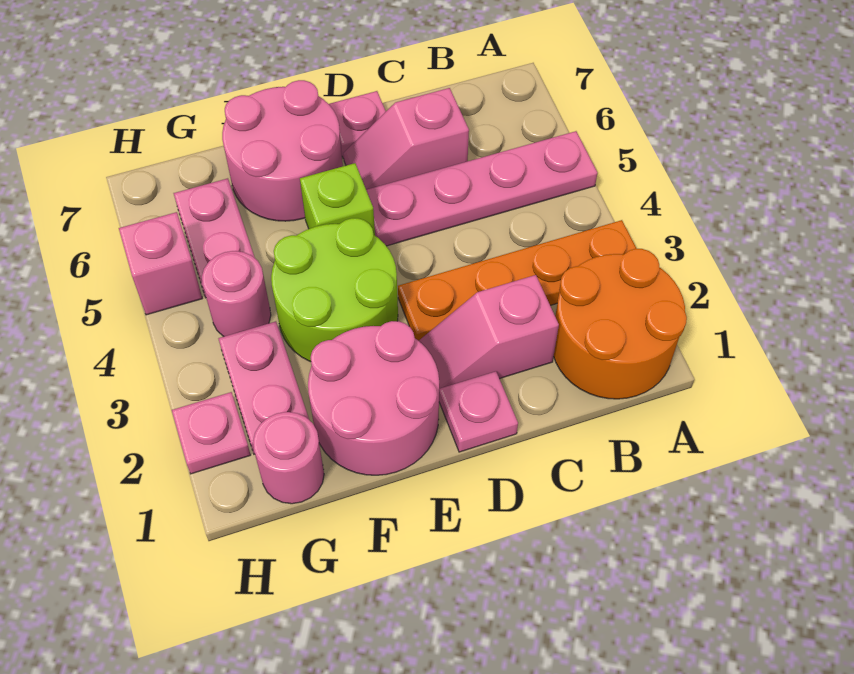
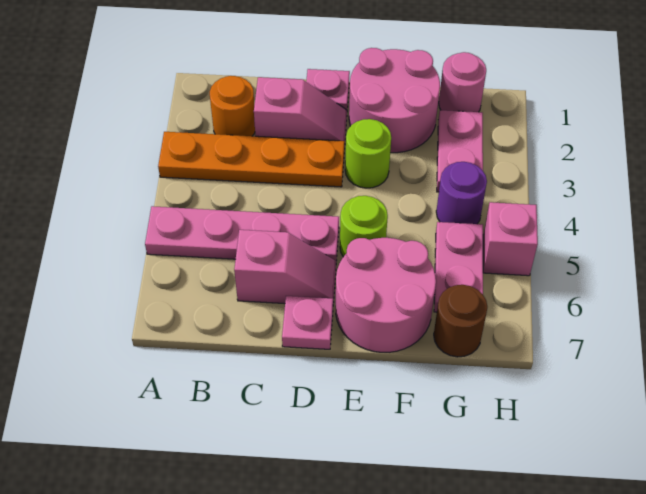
orange round brick A1:B2 level 1 -> orange round brick B2 level 1
lime round brick E3:F4 level 1 -> lime round brick E3 level 1
lime brick E5 level 1 -> lime round brick E5 level 1
pink round brick G4 level 1 -> purple round brick G4 level 1
none -> brown round brick G7 level 1
pink plate H2 level 1 -> none

